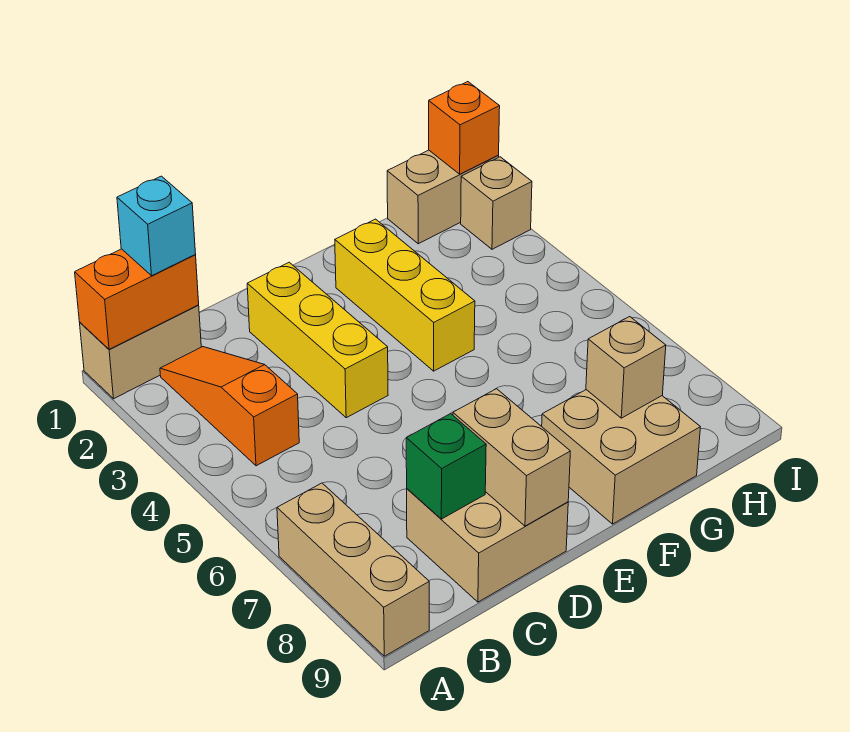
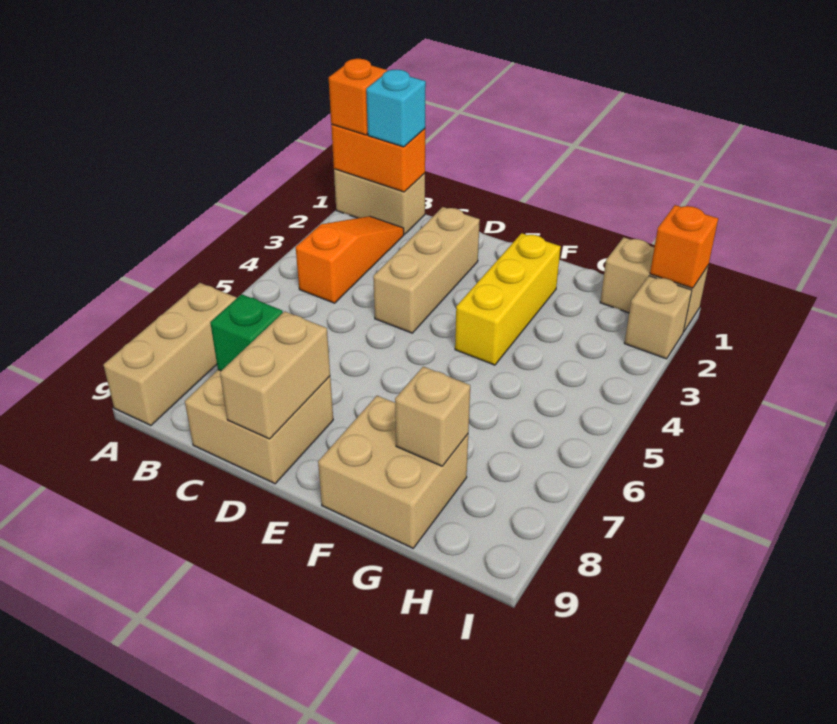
none -> orange brick A1 level 3
yellow brick D2:D4 level 1 -> tan brick D2:D4 level 1

